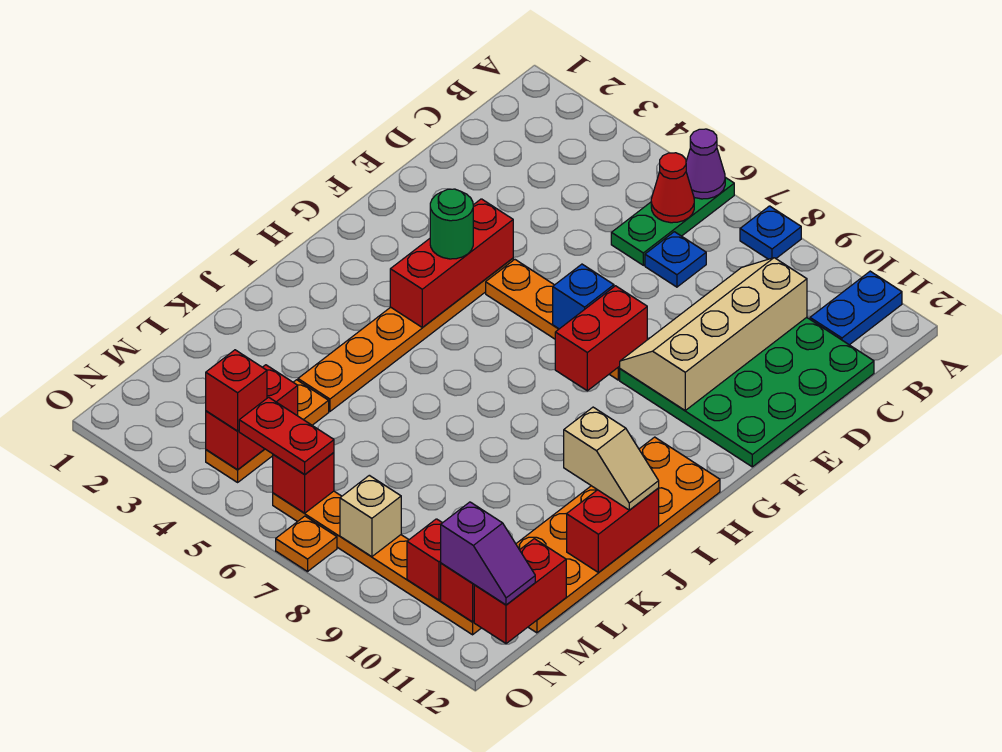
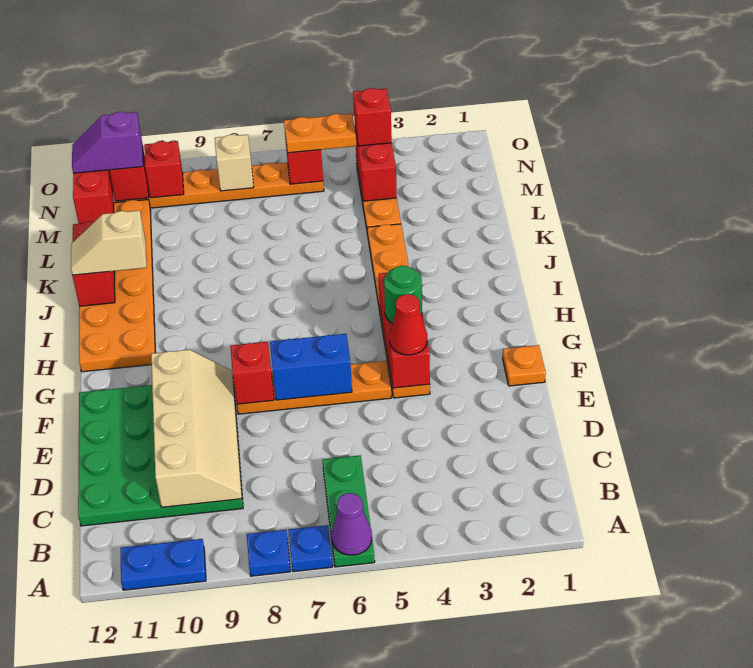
blue plate A11:B11 level 1 -> blue plate A10:A11 level 1
red cone B6 level 2 -> red cone F4 level 3
blue plate C7 level 1 -> blue plate A7 level 1
blue brick F7 level 2 -> blue brick F6:F7 level 2
red brick F8:G8 level 2 -> red brick F8 level 2
red plate N5:N6 level 3 -> orange plate N5:N6 level 3
orange plate O7 level 1 -> orange plate F1 level 1

